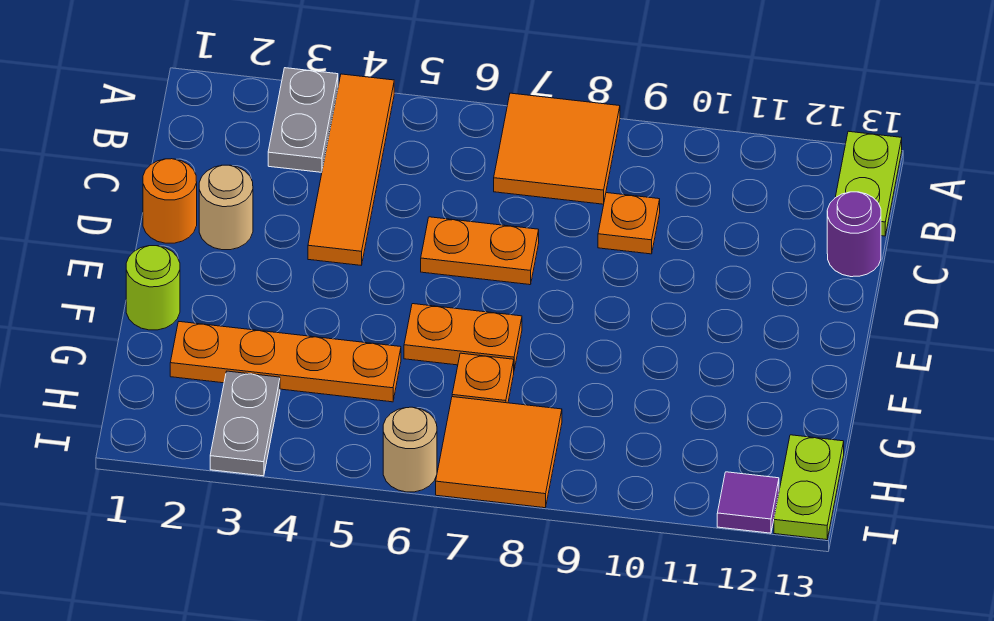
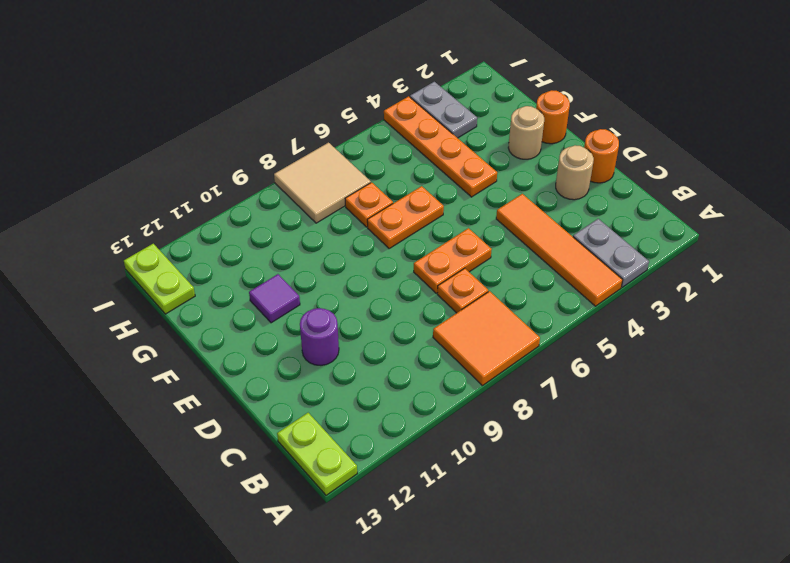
orange plate C9 level 1 -> orange plate C7 level 1
purple round brick C13 level 1 -> purple round brick D11 level 1
lime round brick F1 level 1 -> orange round brick F1 level 1
orange plate G2:G5 level 1 -> orange plate F4:I4 level 1
orange tile H7:I8 level 1 -> tan tile H7:I8 level 1
tan round brick I6 level 1 -> tan round brick F2 level 1
purple tile I12 level 1 -> purple tile F11 level 1

